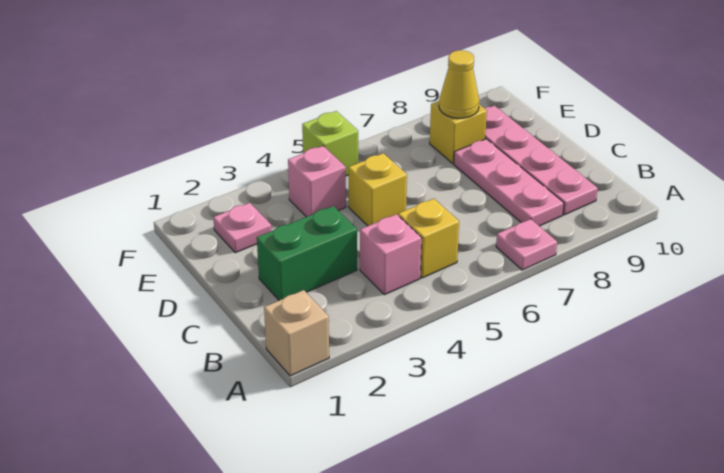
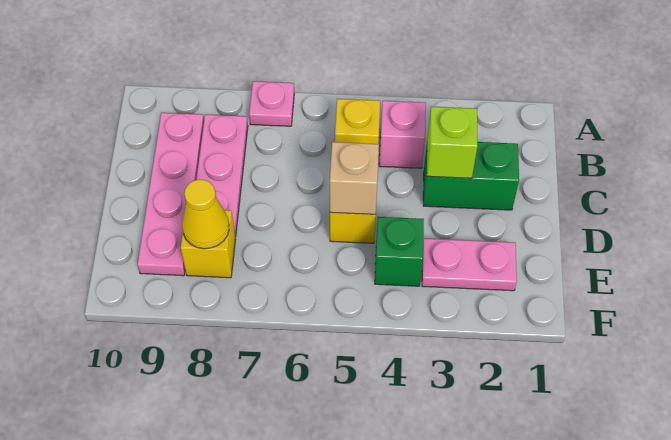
tan brick A1 level 1 -> tan brick D5 level 2
pink plate E2 level 1 -> pink plate E2:E3 level 1
pink brick E4 level 1 -> green brick E4 level 1
lime brick F5 level 1 -> lime brick C3 level 2

